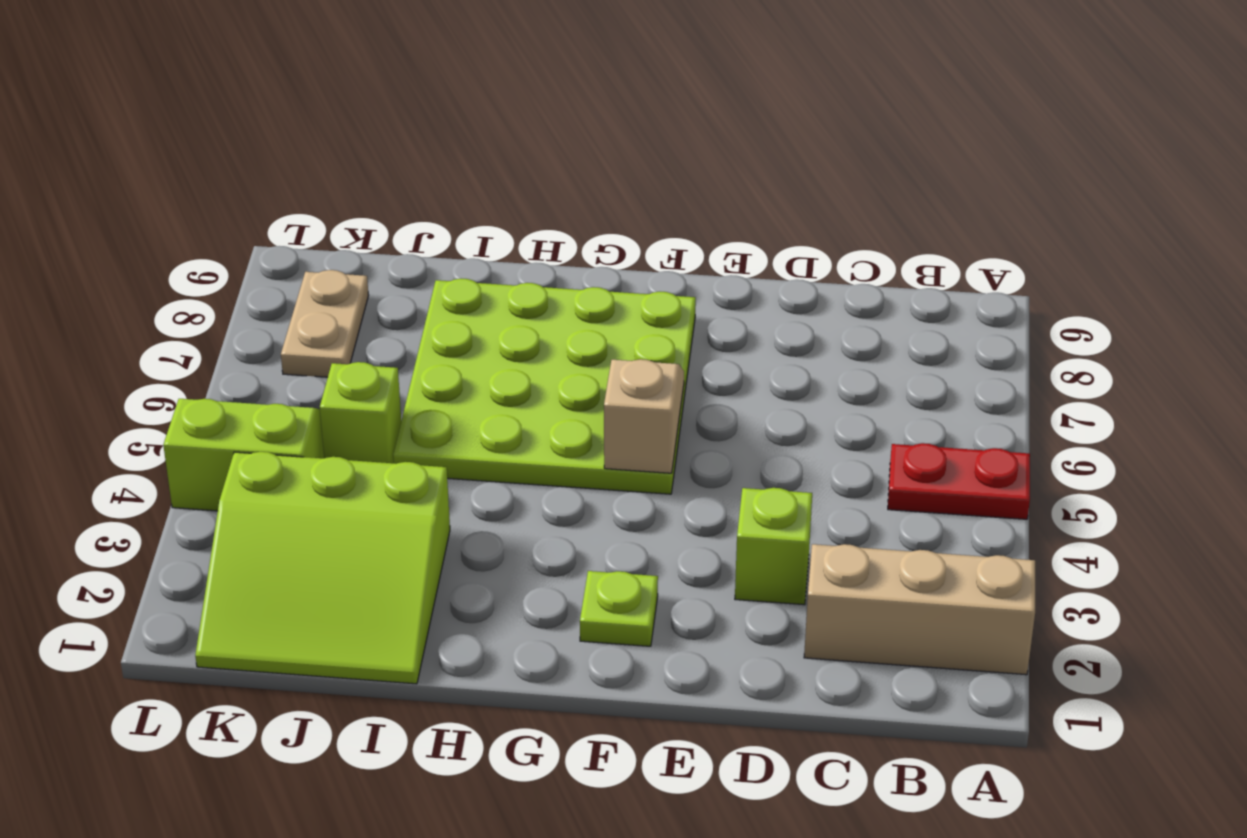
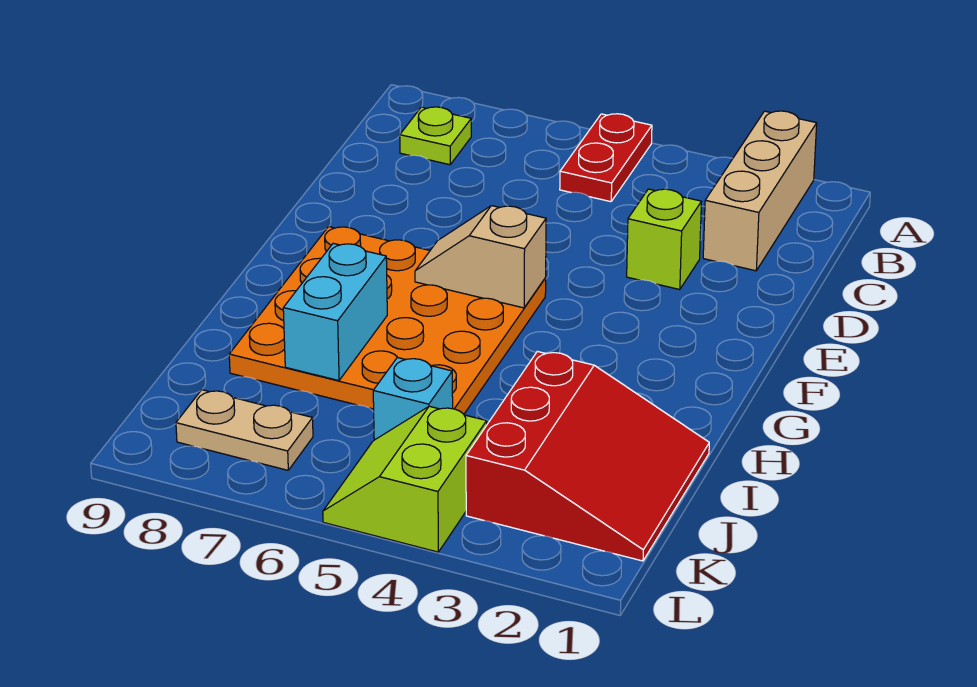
lime plate F2 level 1 -> lime plate B8 level 1
lime plate F5:I8 level 1 -> orange plate F5:I8 level 1
none -> cyan brick H7:I7 level 2
lime slope I1:K3 level 1 top 3 -> red slope I1:K3 level 1 top 3
lime brick J5 level 1 -> cyan brick J5 level 1

